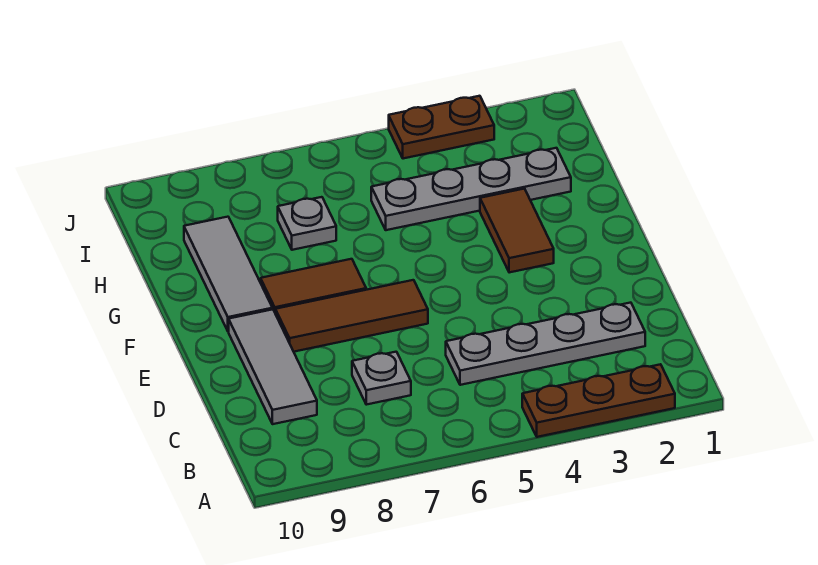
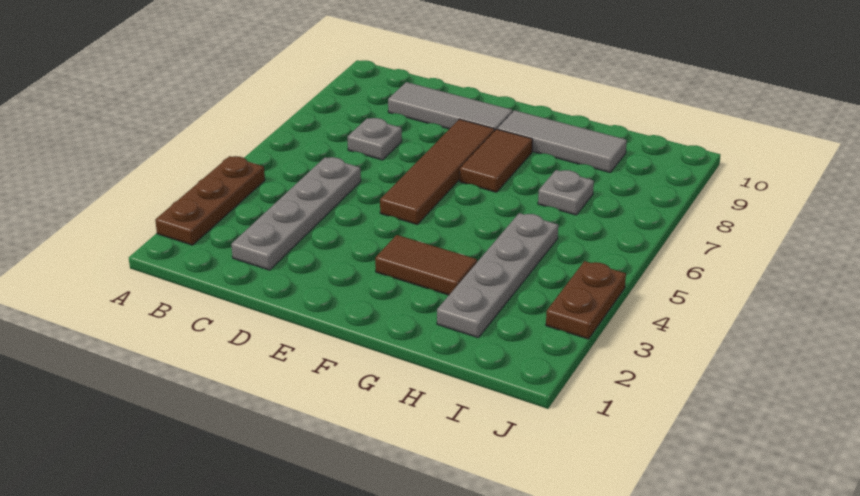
brown tile E6:E8 level 1 -> brown tile E5:E8 level 1

